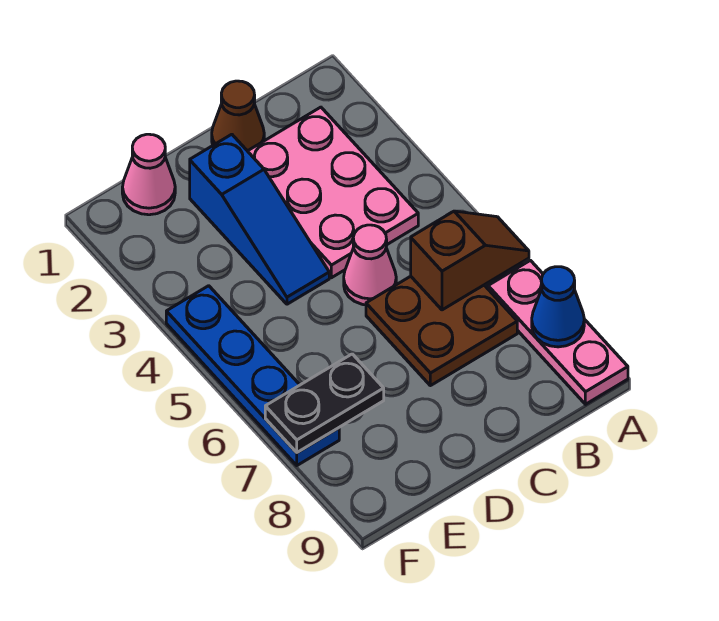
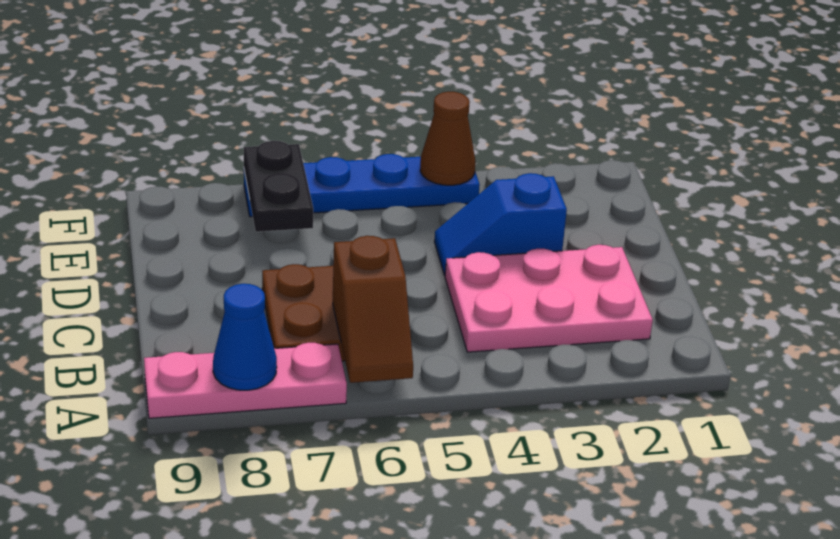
brown cone C1 level 1 -> brown cone F4 level 2
pink cone C5 level 1 -> none
blue slope D2:D4 level 1 top 2 -> blue slope D3:D4 level 1 top 3
pink cone E1 level 1 -> none

